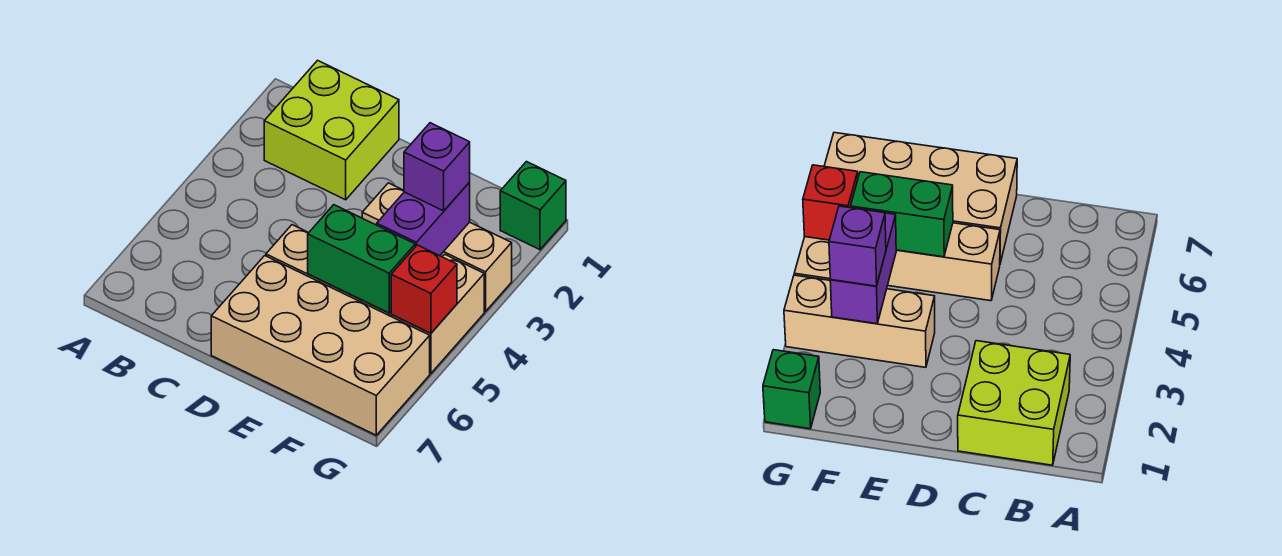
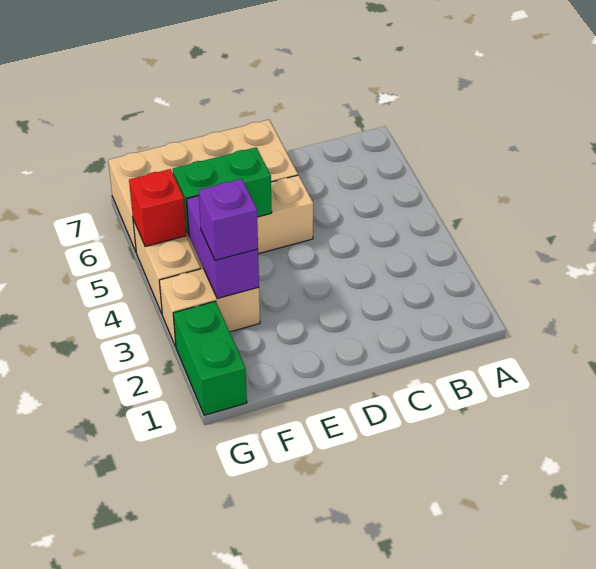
lime brick B1:C2 level 1 -> none
tan brick E3:G3 level 1 -> tan brick F3:G3 level 1
green brick G1 level 1 -> green brick G1:G2 level 1

